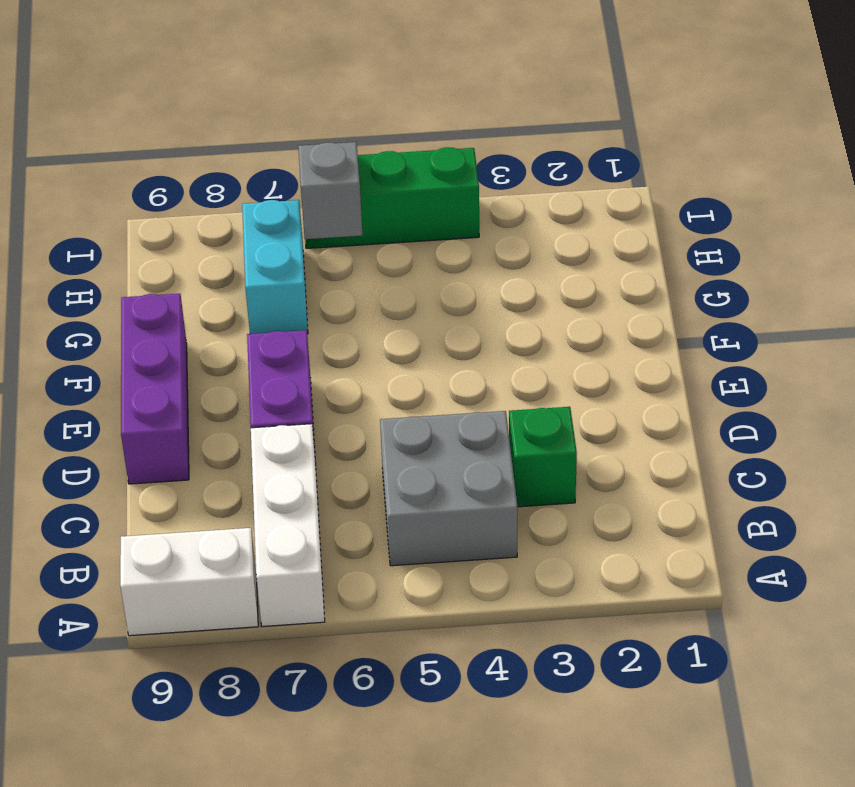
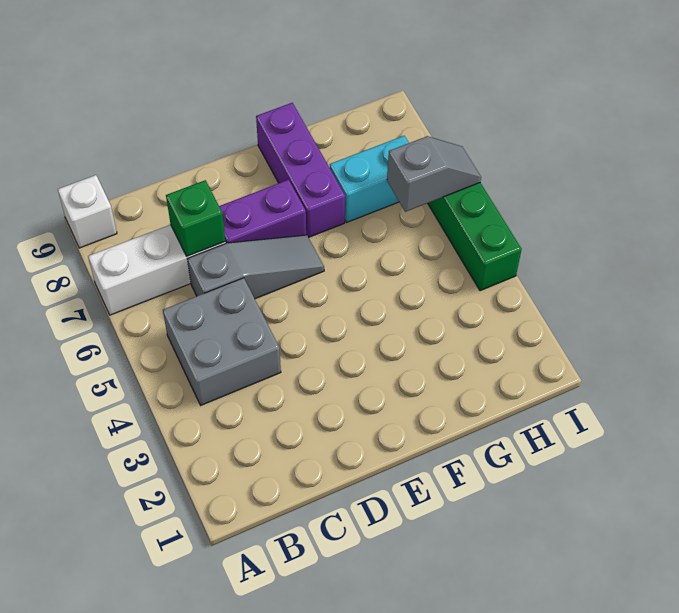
white brick A8:A9 level 1 -> white brick A9 level 1
green brick C3 level 1 -> green brick C7 level 2
none -> grey slope C6:E6 level 1 top C
purple brick D9:F9 level 1 -> purple brick F7:F9 level 1

